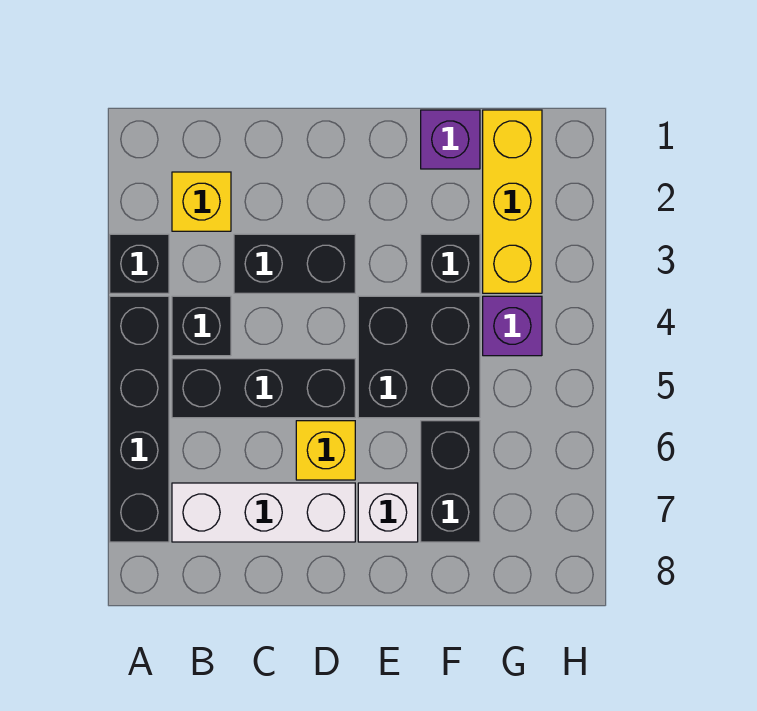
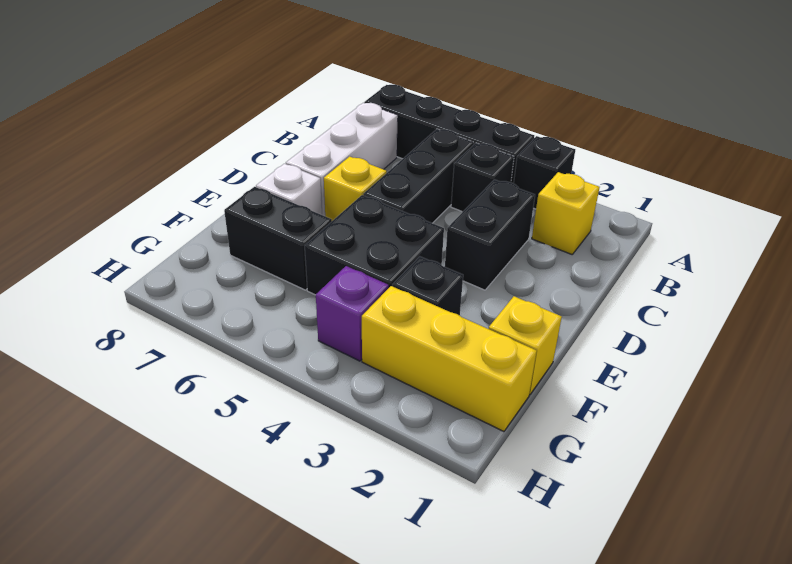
purple brick F1 level 1 -> yellow brick F1 level 1

